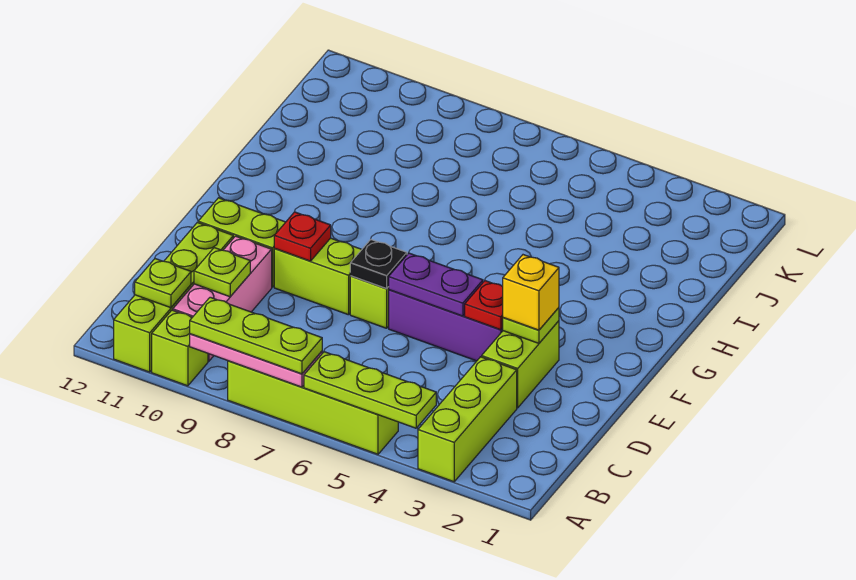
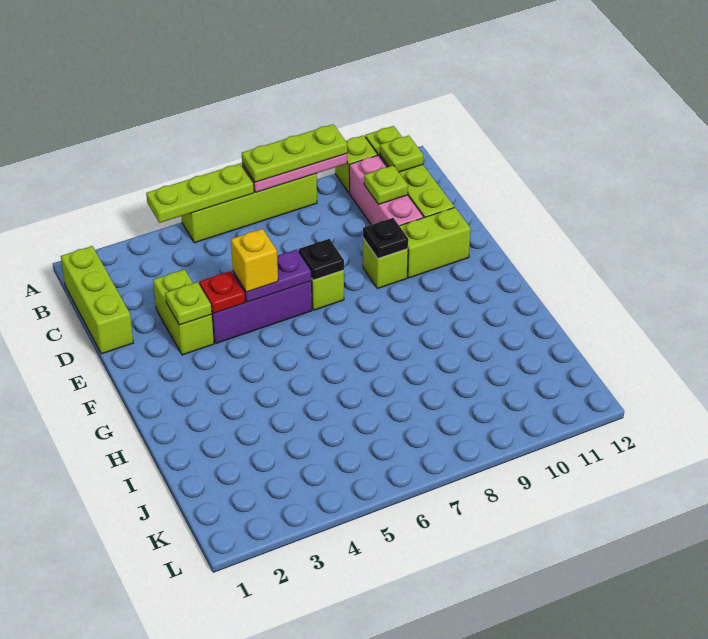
lime brick A3:C3 level 1 -> lime brick B1:D1 level 1
yellow brick E3 level 3 -> yellow brick E5 level 3
lime brick E8:E9 level 1 -> lime brick E9 level 1
red plate E9 level 2 -> black plate E9 level 2

